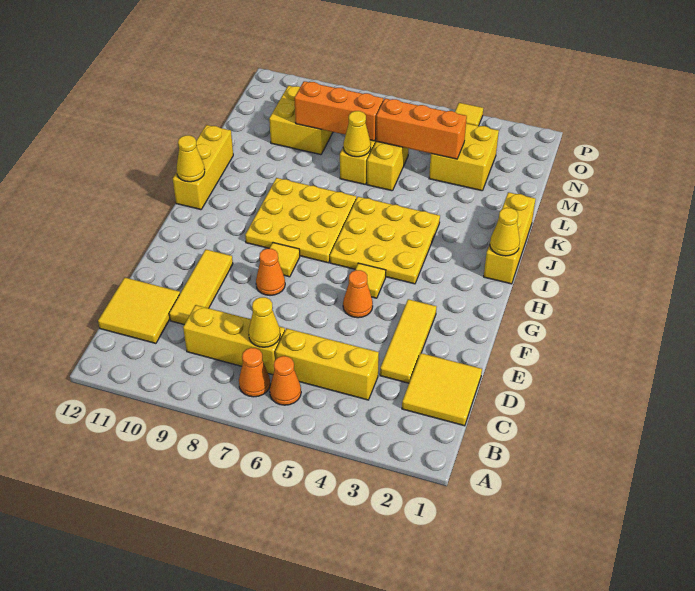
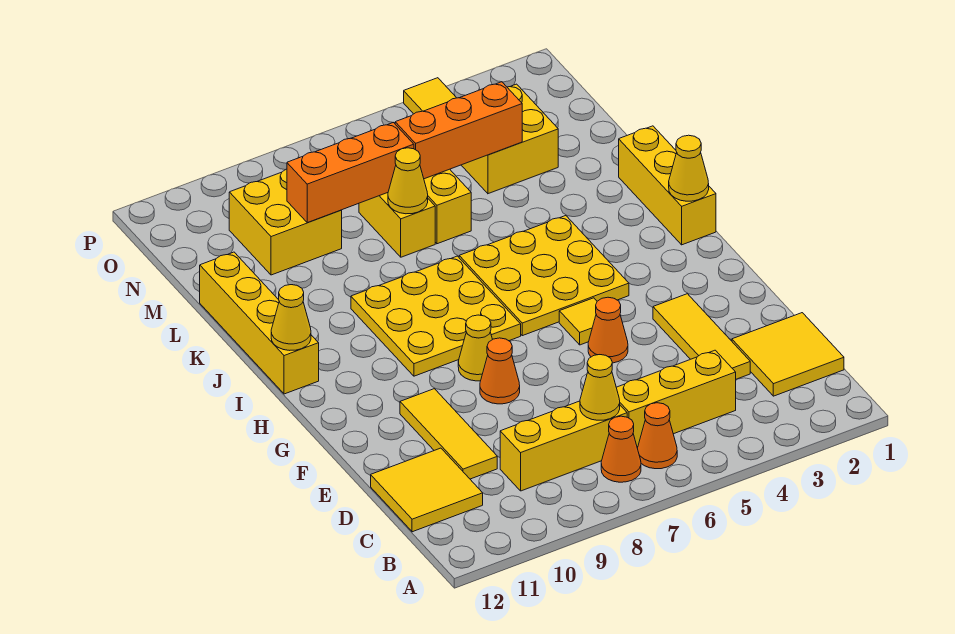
yellow tile G8 level 1 -> yellow cone G8 level 1
yellow brick I12:K12 level 1 -> yellow brick I12:L12 level 1

